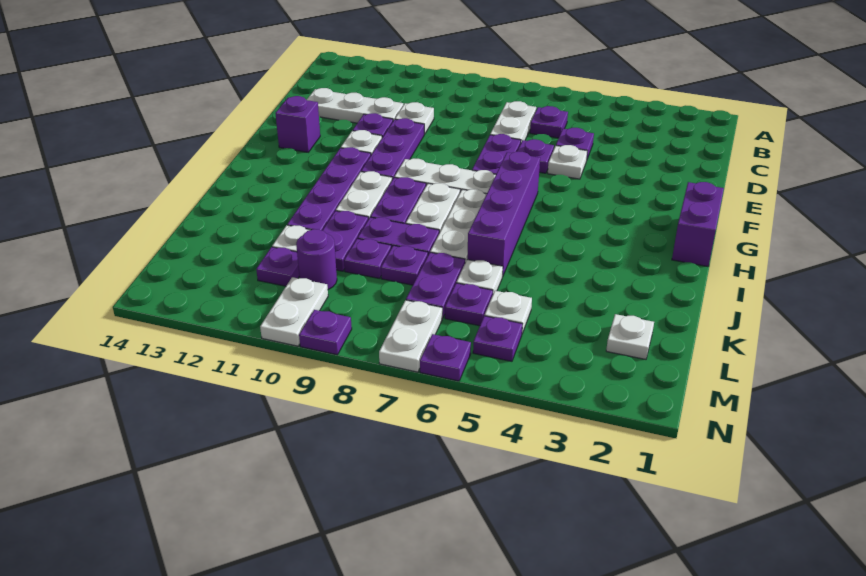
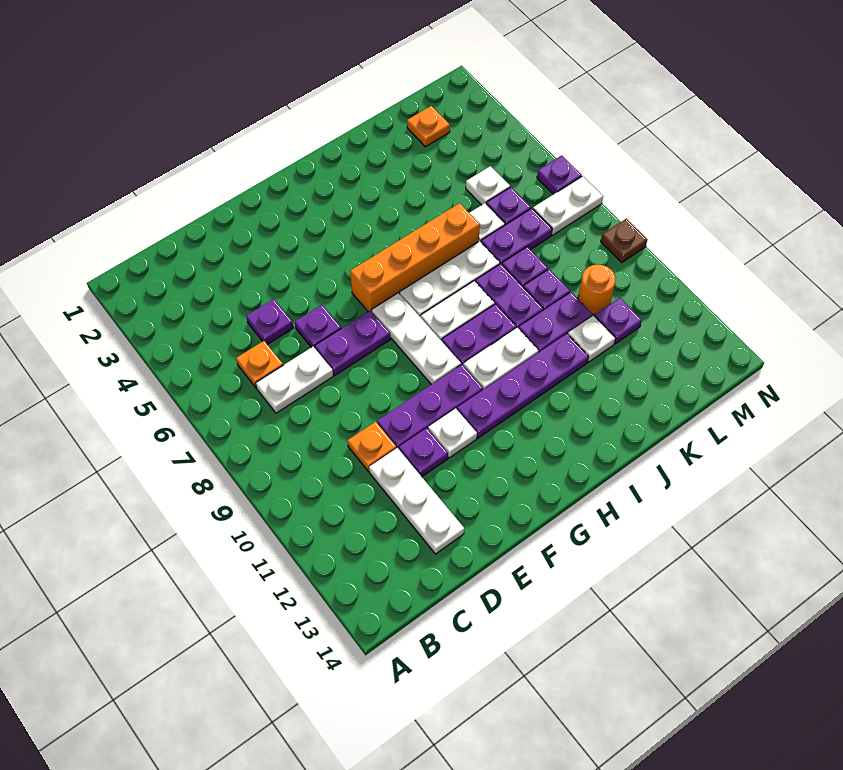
purple plate C6 level 1 -> orange plate C6 level 1
white plate D10 level 1 -> orange plate D10 level 1
white plate E5 level 1 -> none
purple brick F13 level 1 -> none
purple brick G1:H1 level 1 -> none
purple brick G6:J6 level 1 -> orange brick G6:J6 level 1
white plate L2 level 1 -> orange plate L2 level 1
purple round brick L10 level 1 -> orange round brick L10 level 1
purple plate M5 level 1 -> none
white plate M10:N10 level 1 -> none
purple plate N9 level 1 -> brown plate N9 level 1

